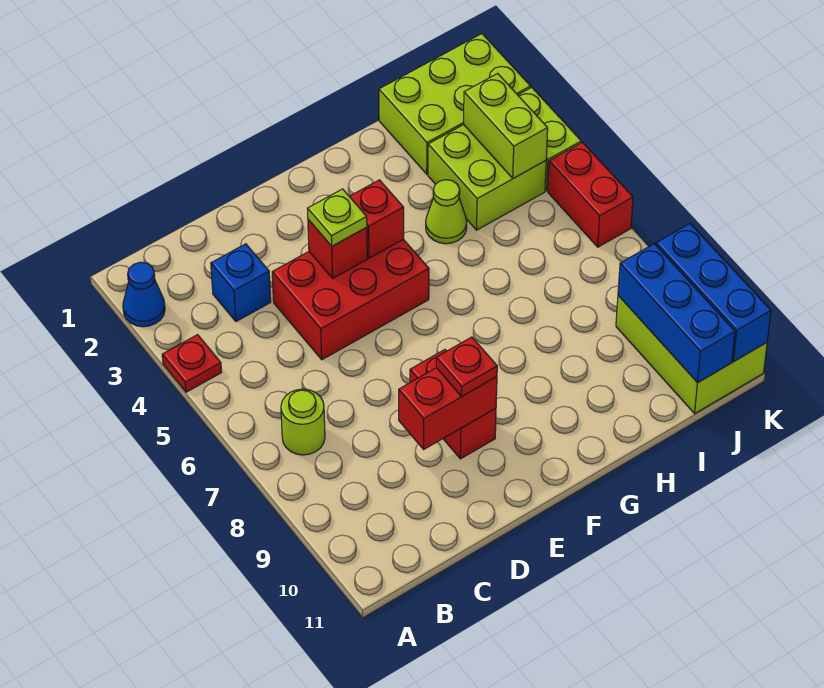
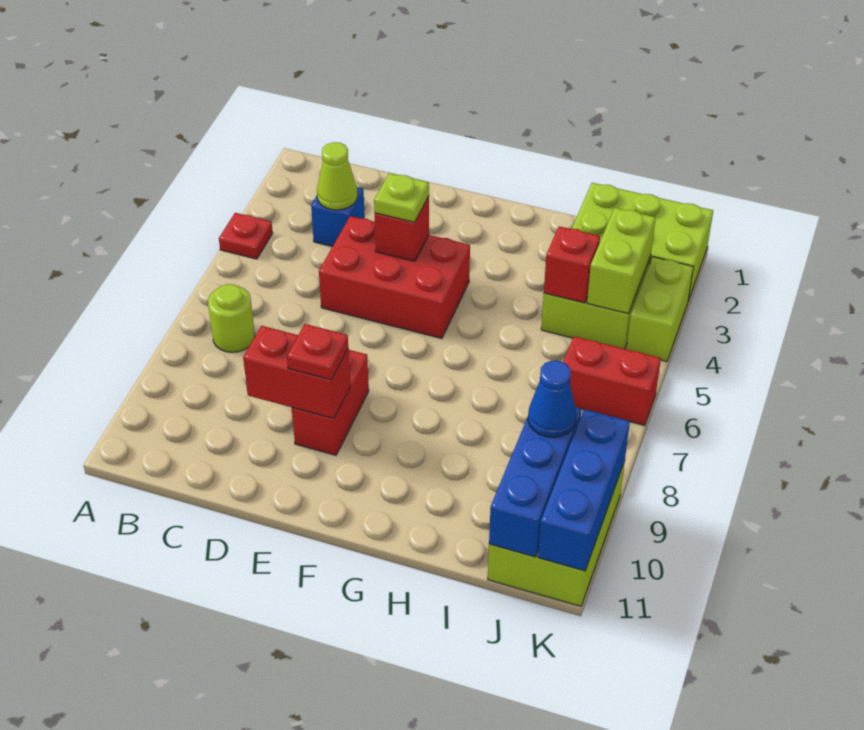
blue cone A2 level 1 -> blue cone J9 level 3
red brick F4 level 2 -> red brick I4 level 2
lime cone H4 level 1 -> lime cone C3 level 2
red brick K5:K6 level 1 -> red brick J6:K6 level 1

